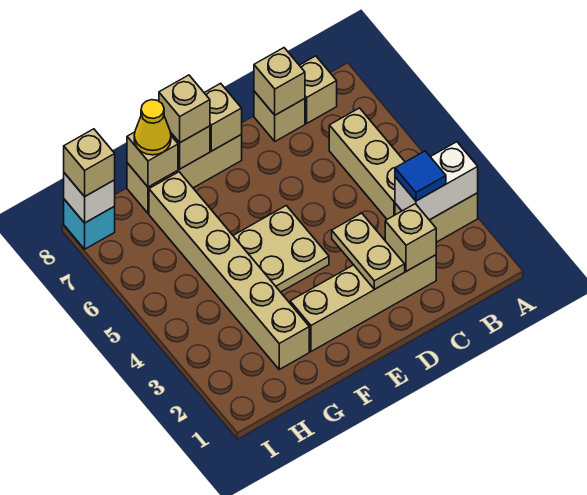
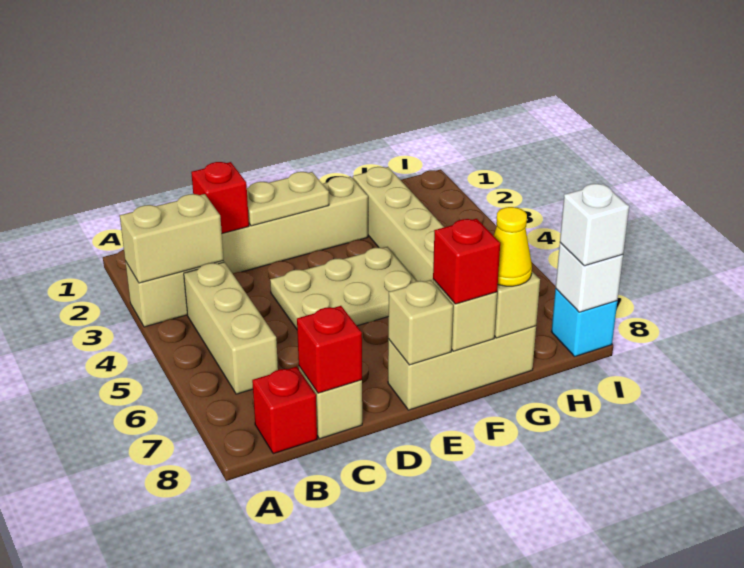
white brick A3:B3 level 2 -> tan brick A3:B3 level 2
blue tile B3 level 3 -> none
tan brick B8 level 1 -> red brick B8 level 1
tan brick C2 level 2 -> red brick C2 level 2
tan brick C8 level 2 -> red brick C8 level 2
tan plate D2:D3 level 2 -> tan plate D2:E2 level 2
tan plate E4:F5 level 1 -> tan plate D4:F5 level 1
tan brick F8 level 3 -> red brick F8 level 3
tan brick I8 level 3 -> white brick I8 level 3

